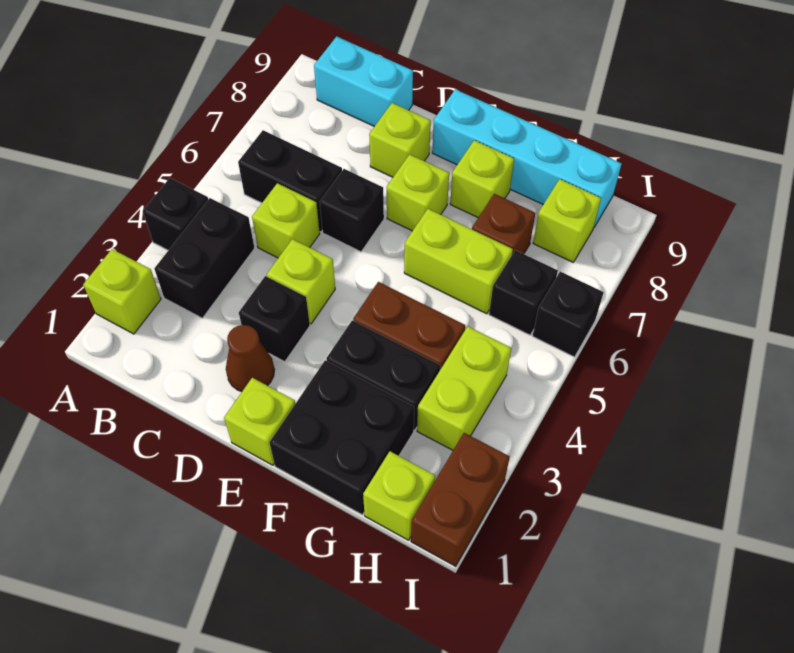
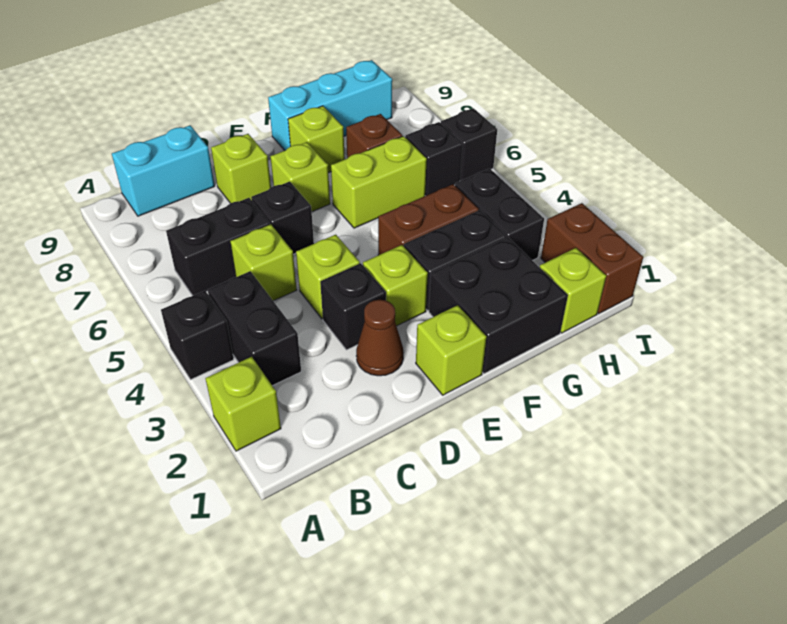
cyan brick E9:H9 level 1 -> cyan brick F9:H9 level 1
lime brick H3:H4 level 1 -> black brick H3:H4 level 1
lime brick H8 level 1 -> lime brick E3 level 1

